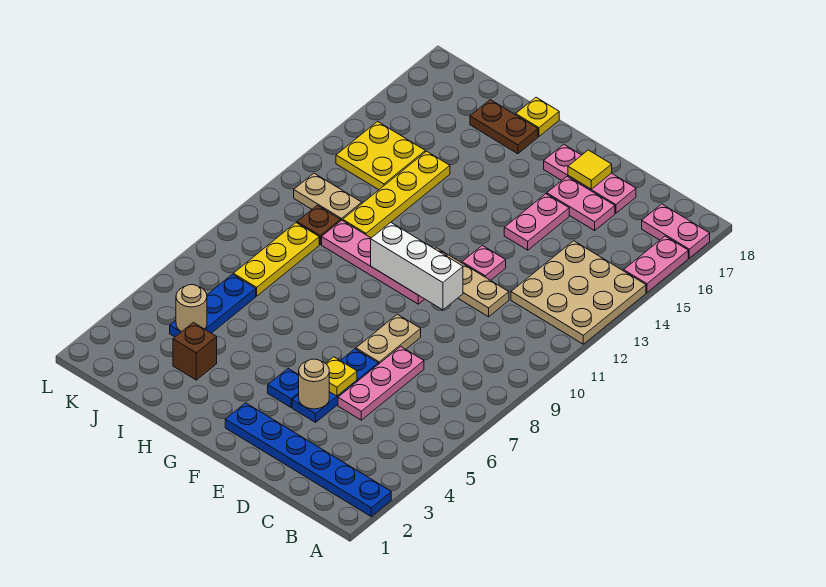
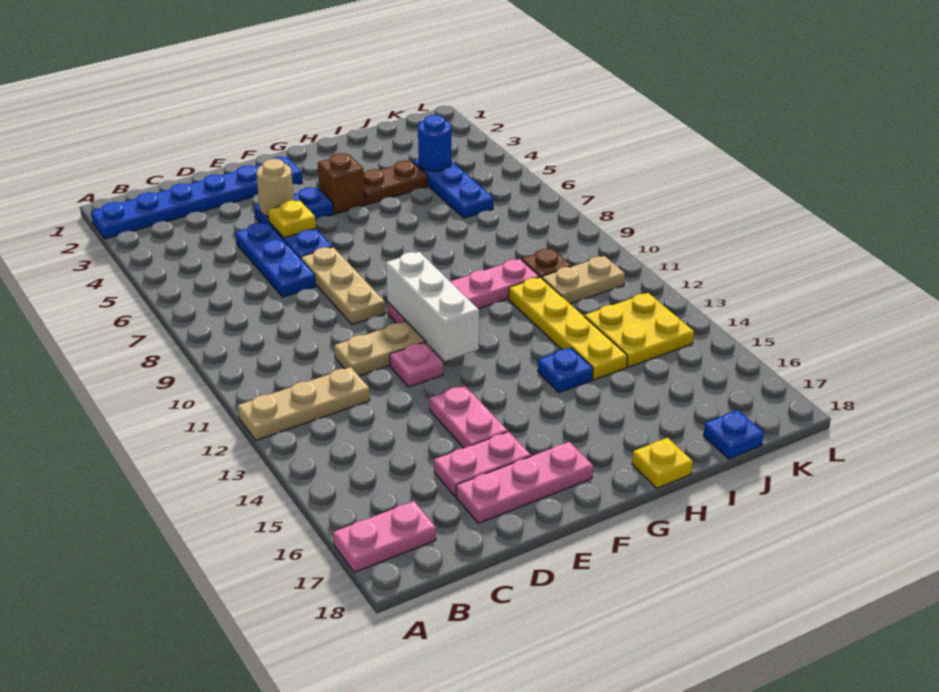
tan plate A12:C14 level 1 -> tan plate A12:C12 level 1
pink plate A15:A16 level 1 -> none
pink plate D5:D7 level 1 -> blue plate D5:D7 level 1
tan plate E7:E8 level 1 -> tan plate E7:E9 level 1
white brick E10:G10 level 2 -> white brick F10:F12 level 2
yellow tile E17 level 2 -> none
none -> blue plate H14 level 1
brown plate H17:I17 level 1 -> brown plate H4:I4 level 1
brown brick I3 level 1 -> brown brick G4 level 1
tan round brick J4 level 2 -> blue round brick J4 level 2
yellow plate J7:J9 level 1 -> none
none -> blue plate J18 level 1

